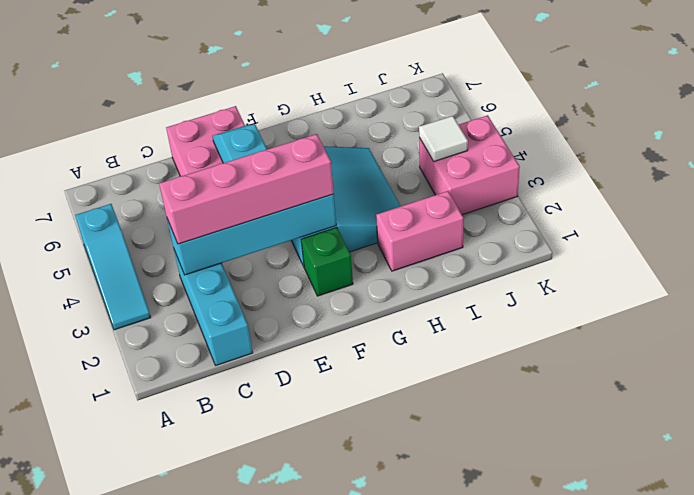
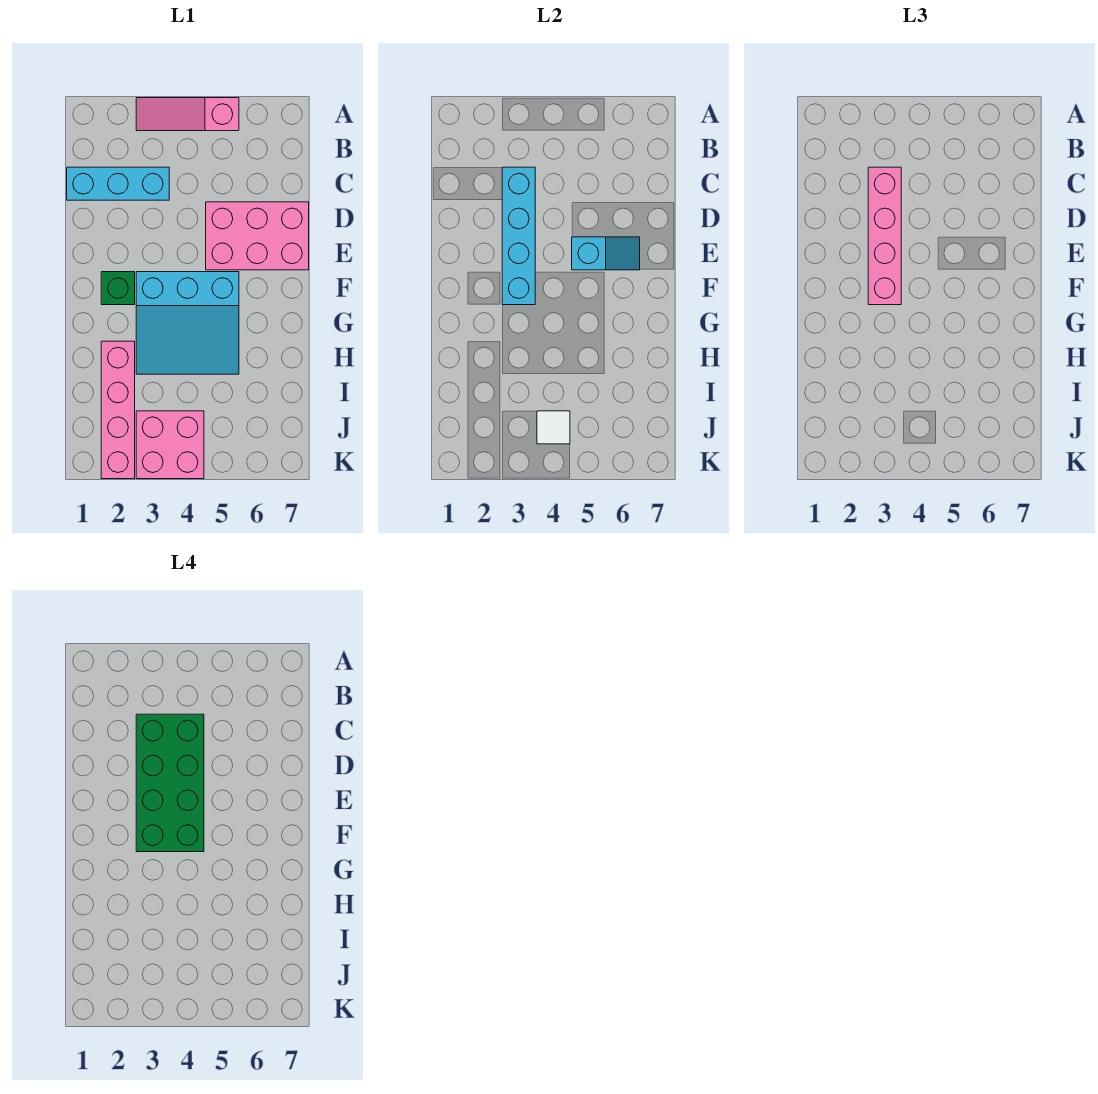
cyan slope A3:A5 level 1 top 5 -> pink slope A3:A5 level 1 top 5
none -> green brick C3:F4 level 4
pink brick H2:I2 level 1 -> pink brick H2:K2 level 1

